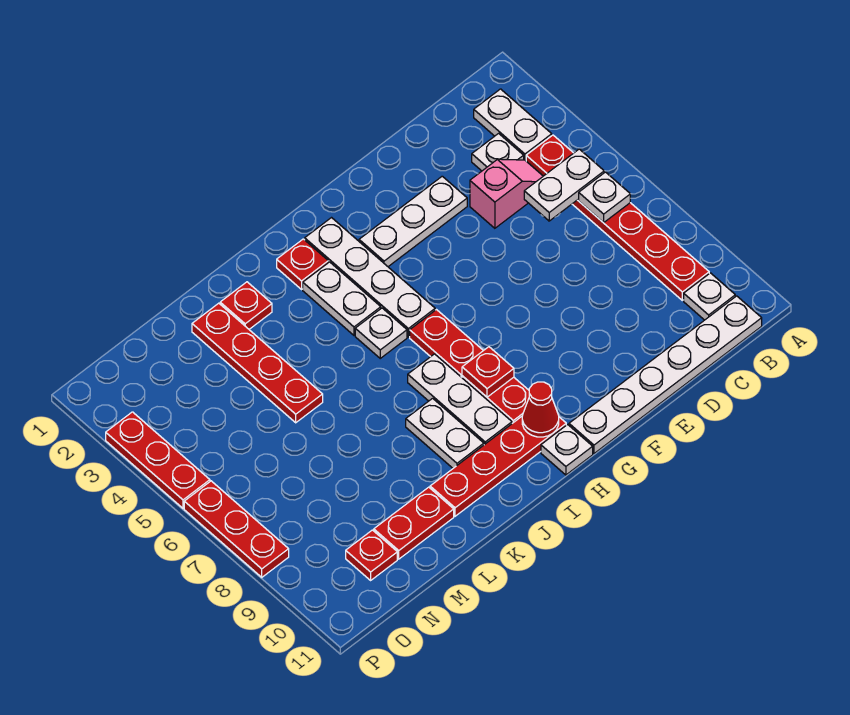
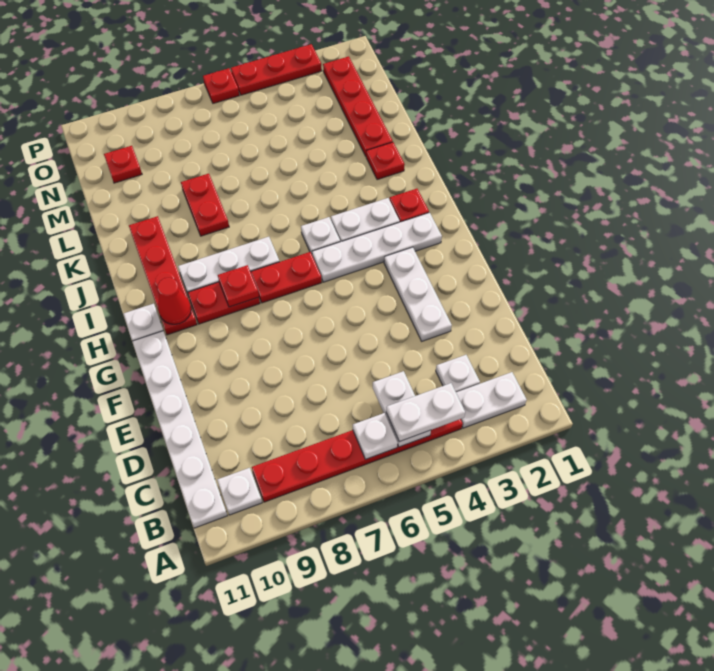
pink slope C4:D4 level 1 top D -> none
white plate J8:J9 level 1 -> white plate B4:B5 level 3
red plate L2:L5 level 1 -> red plate L2:O2 level 1
red plate L10:M10 level 1 -> red plate K8:L8 level 1
red plate P6:P8 level 1 -> red plate P6 level 1

